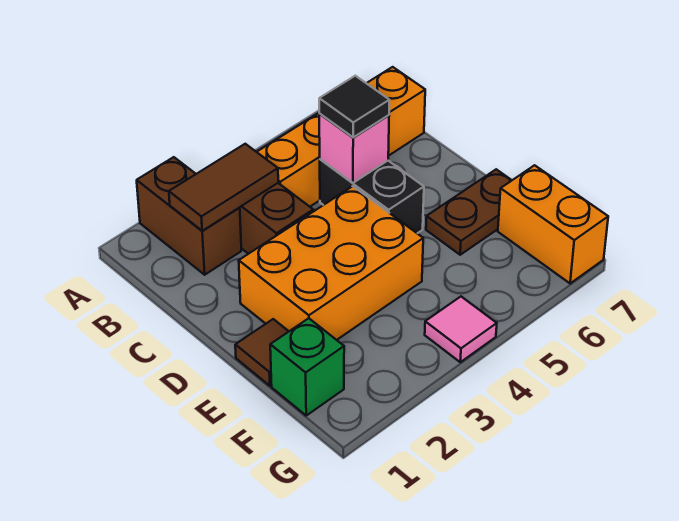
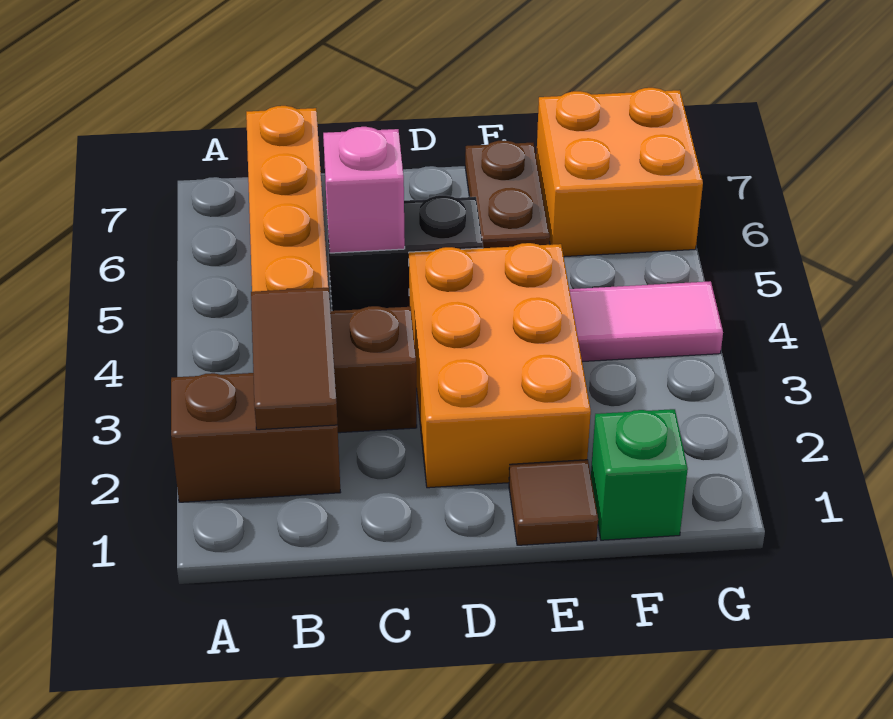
black tile C5 level 3 -> none
orange brick F7:G7 level 1 -> orange brick F6:G7 level 1
pink tile G4 level 1 -> pink tile F4:G4 level 1

